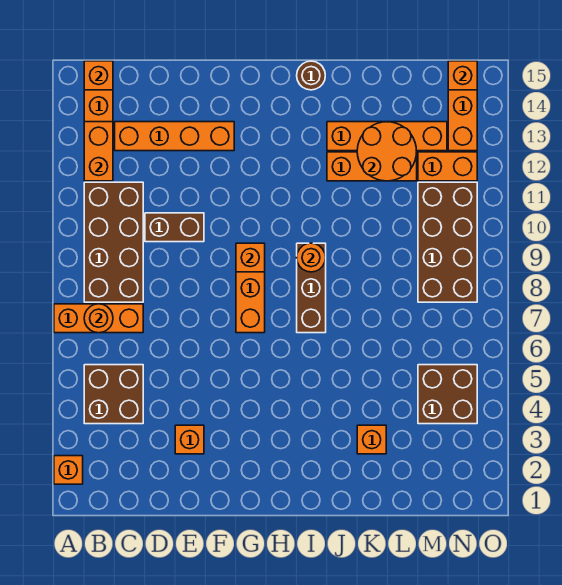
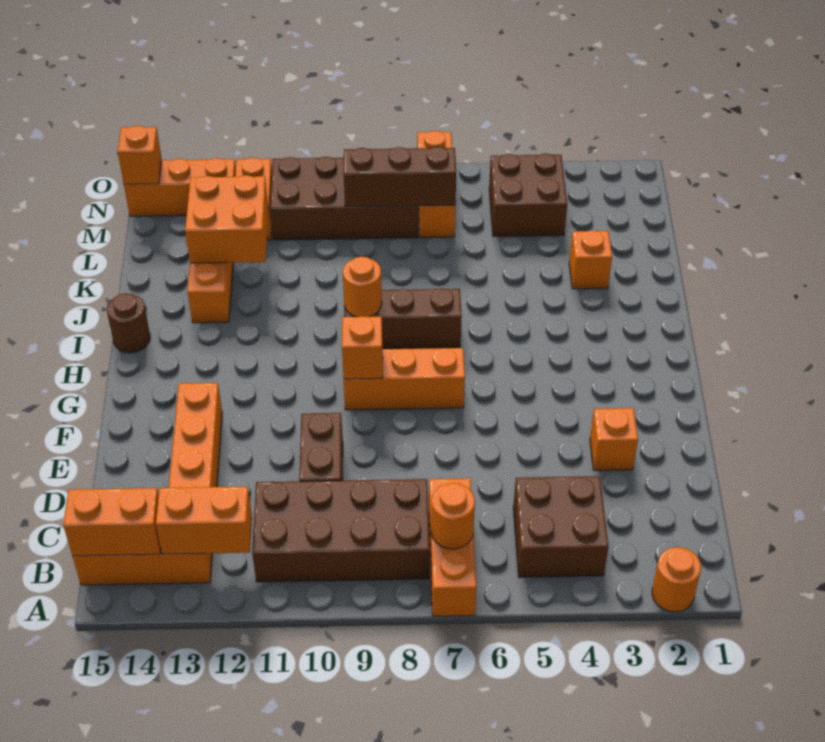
orange brick A2 level 1 -> orange round brick A2 level 1
orange brick B15 level 2 -> orange brick B14:B15 level 2
orange brick J12:L12 level 1 -> orange brick M7:O7 level 1
orange round brick K12:L13 level 2 -> orange brick K12:L13 level 2
none -> brown brick M7:M9 level 2

